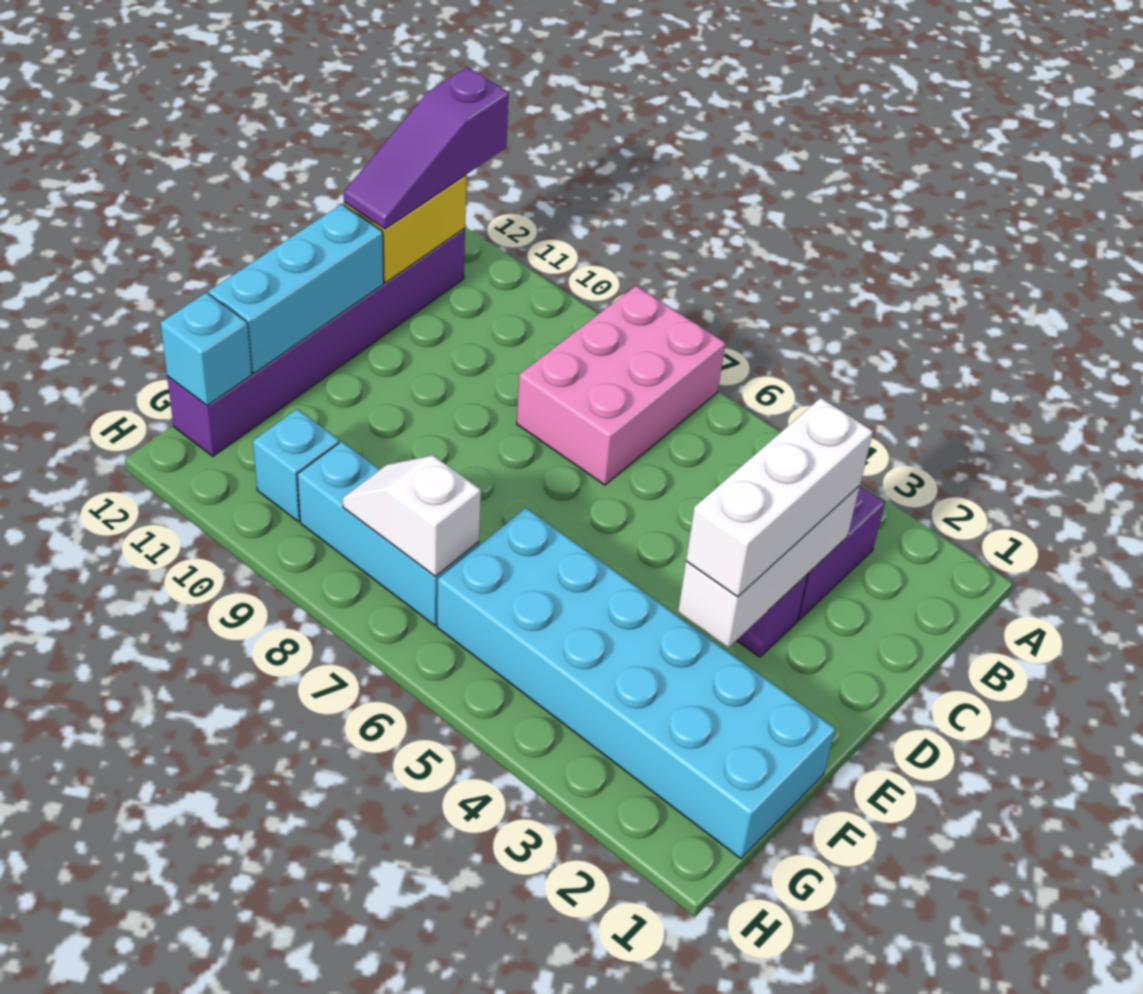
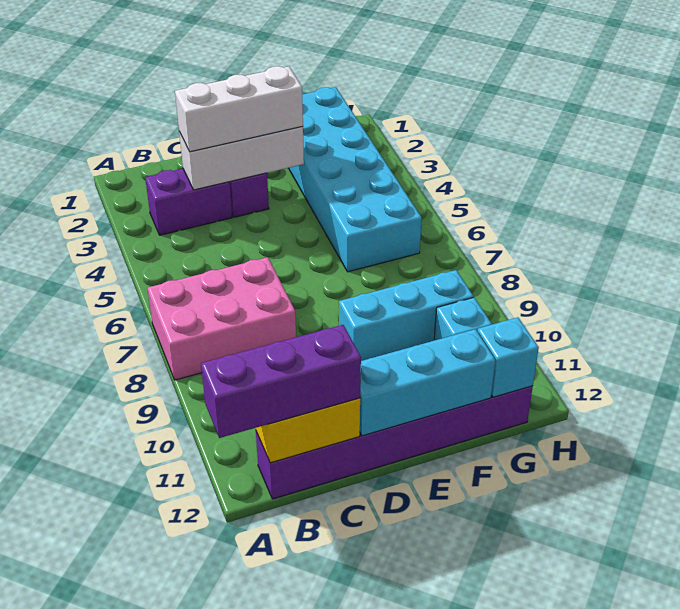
purple slope A12:C12 level 3 top A -> purple brick A12:C12 level 3
cyan brick G7:G9 level 1 -> cyan brick E9:G9 level 1
white slope G7:G8 level 2 top 7 -> none

